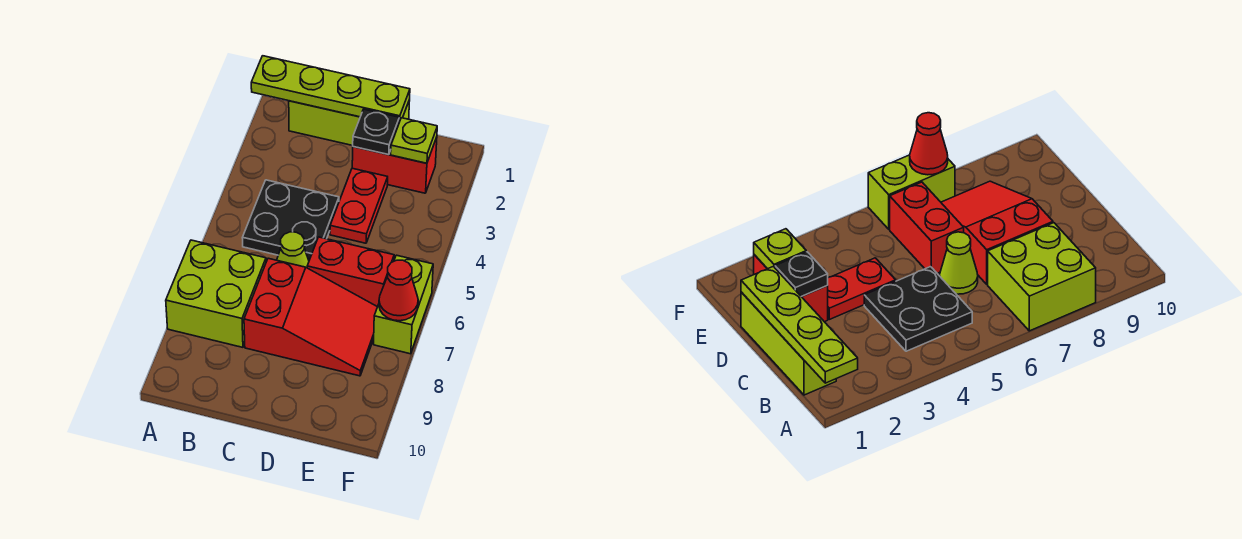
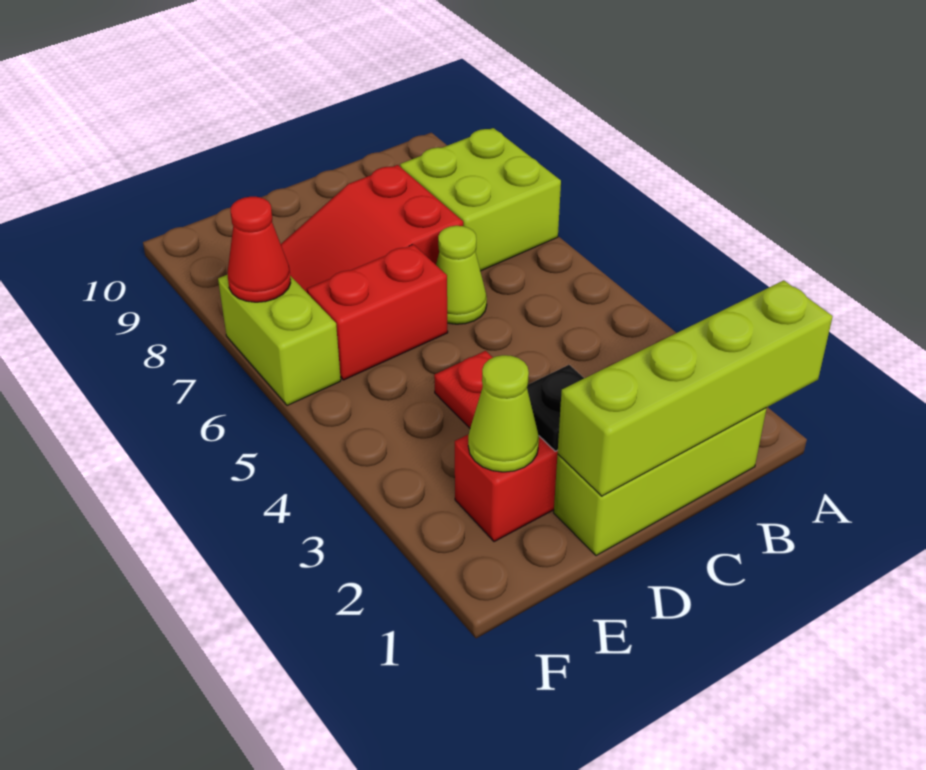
lime plate A1:D1 level 2 -> lime brick A1:D1 level 2
black plate B4:C5 level 1 -> none
lime plate E2 level 2 -> lime cone E2 level 2

